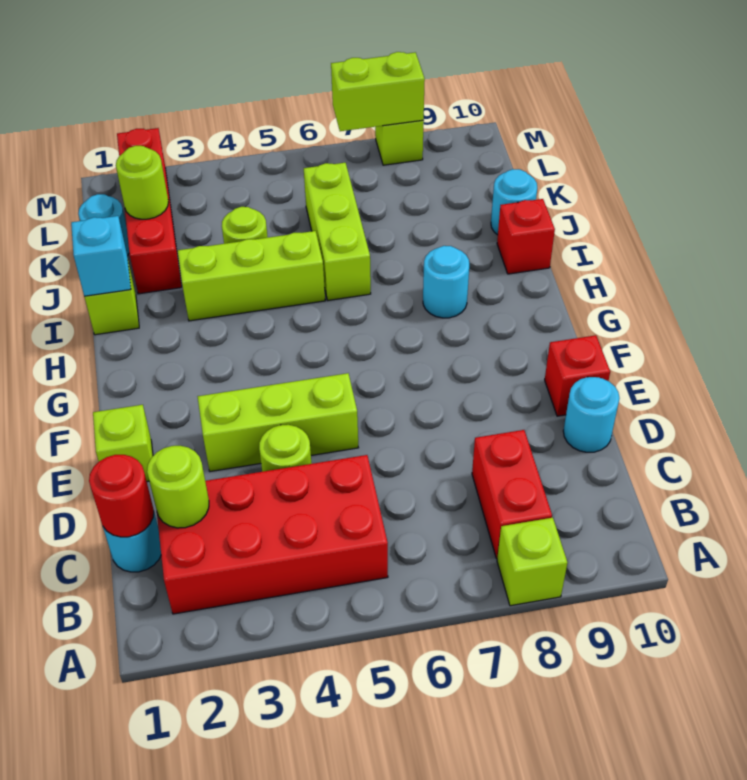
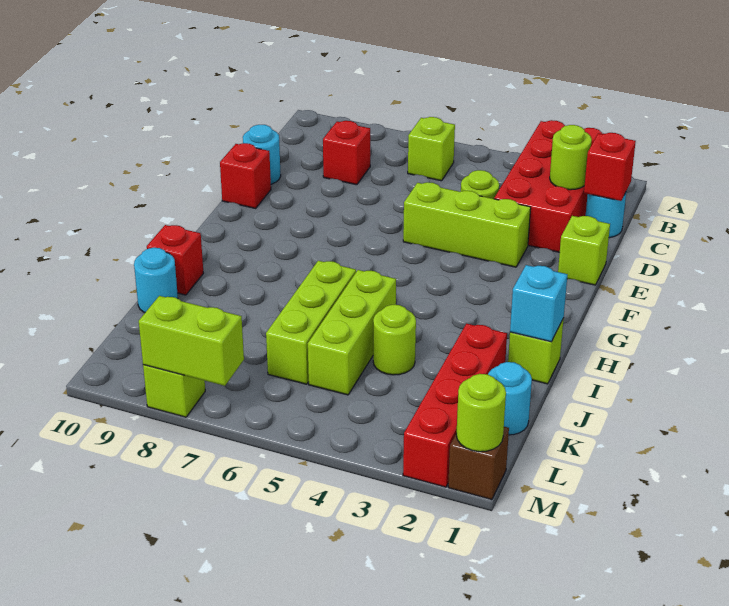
lime brick A8 level 1 -> lime brick B6 level 1
red brick B2:C5 level 1 -> red brick A2:D3 level 1
red brick B8:C8 level 1 -> red brick C8 level 1
red round brick C1 level 2 -> red brick C1 level 2
cyan round brick H8 level 1 -> none
lime brick I3:I5 level 1 -> lime brick I5:K5 level 1
lime round brick K2 level 2 -> lime round brick M1 level 2
none -> brown brick M1 level 1

